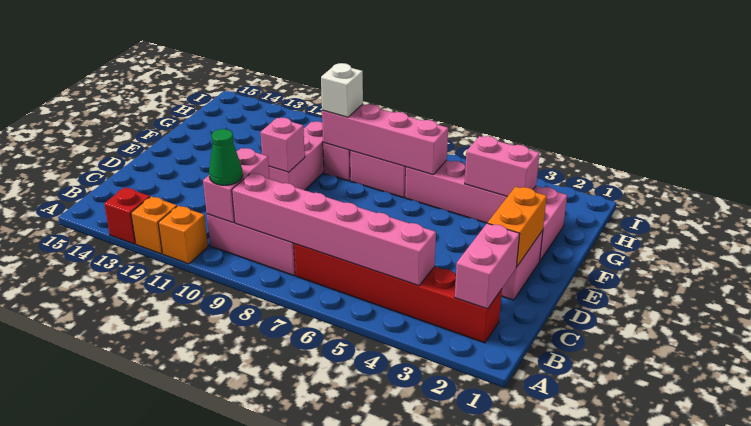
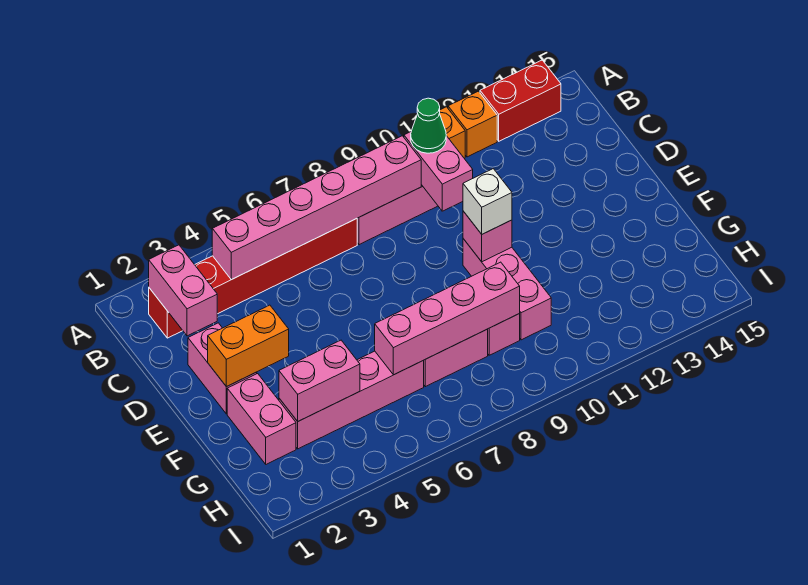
red brick A13 level 1 -> red brick A13:A14 level 1
orange brick D2:E2 level 2 -> orange brick E2:E3 level 2
white brick G9 level 3 -> white brick E10 level 3

